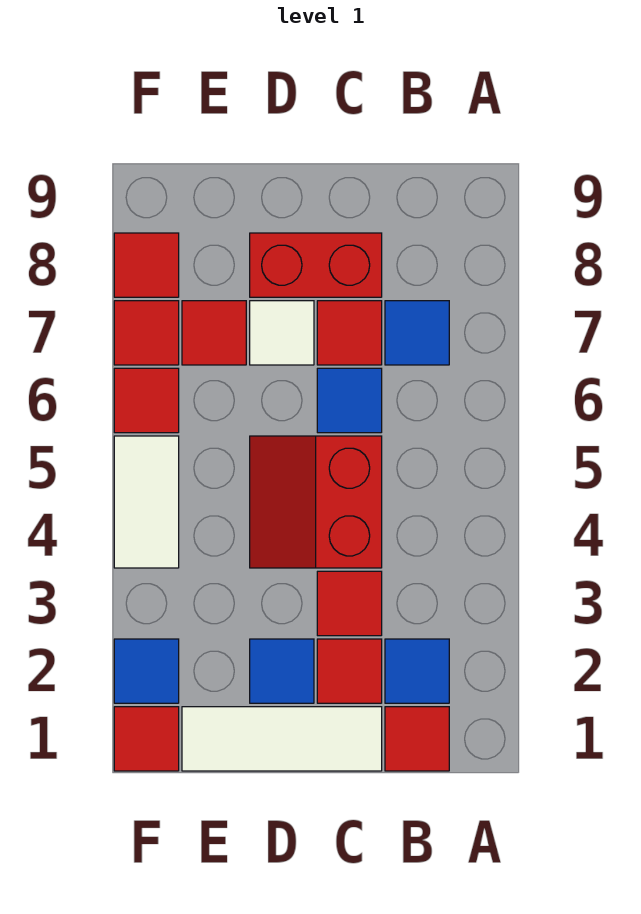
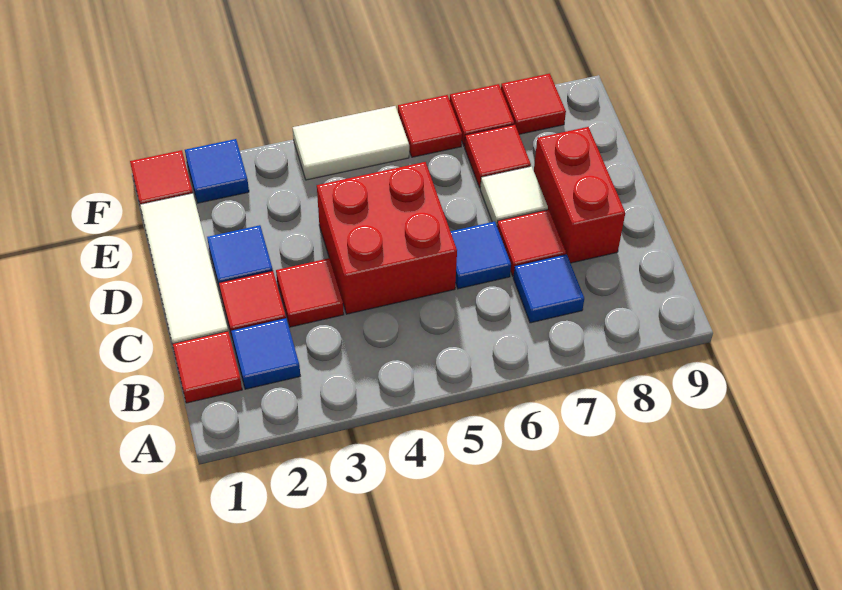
red slope C4:D5 level 1 top C -> red brick C4:D5 level 1

